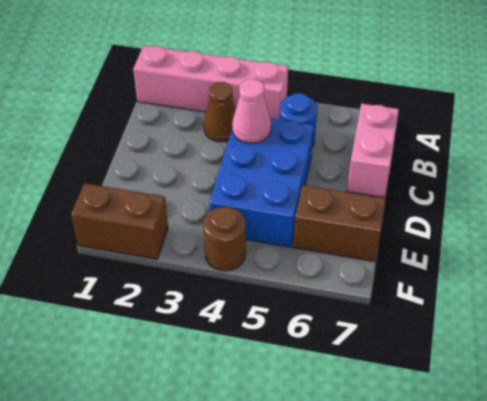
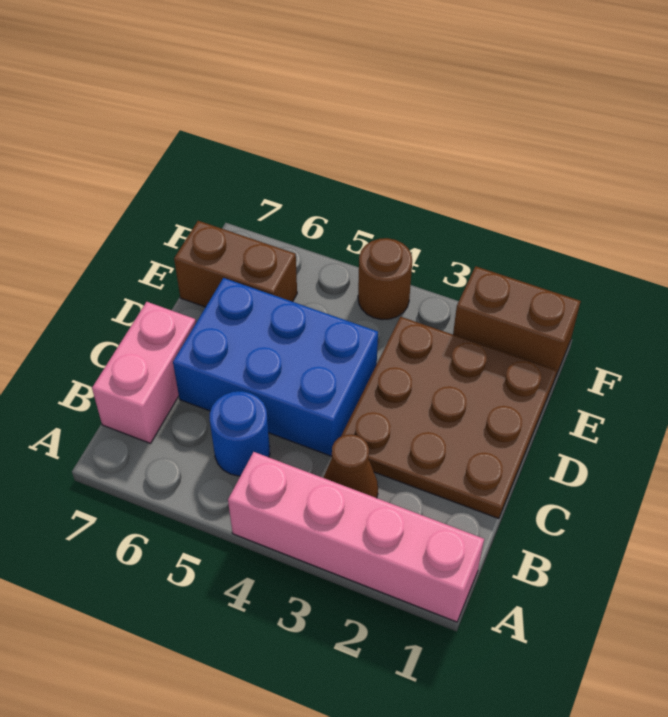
none -> brown plate C1:E3 level 1
blue brick C4:E5 level 1 -> blue brick C4:D6 level 1
pink cone C4 level 2 -> none

